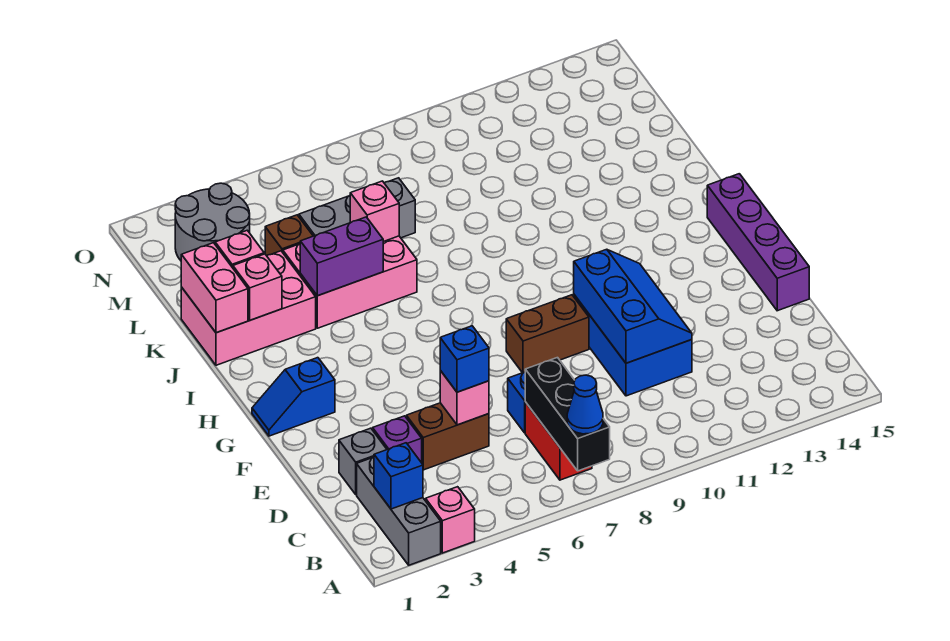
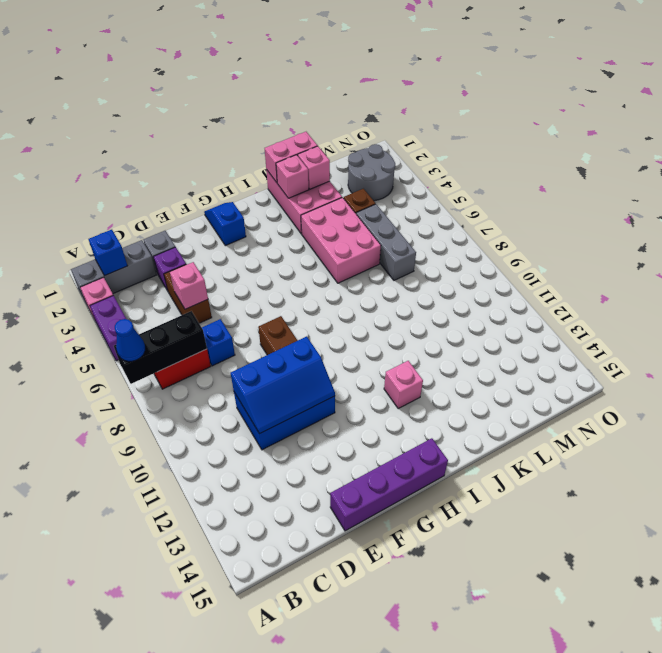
blue brick D5 level 3 -> none
purple brick J4:J5 level 2 -> purple brick A4:A5 level 1
pink brick K6 level 2 -> pink brick I12 level 1

